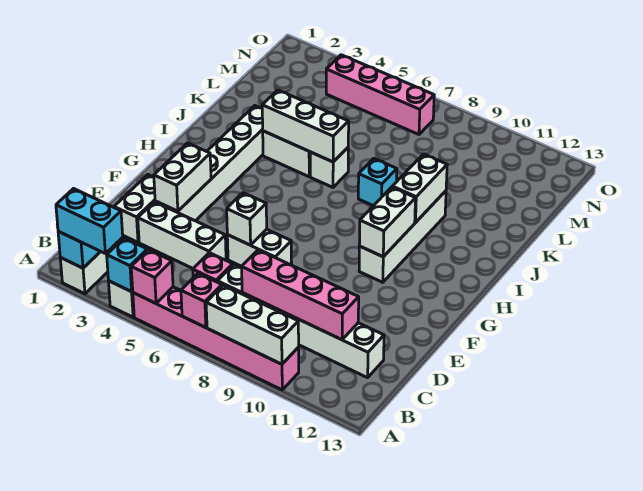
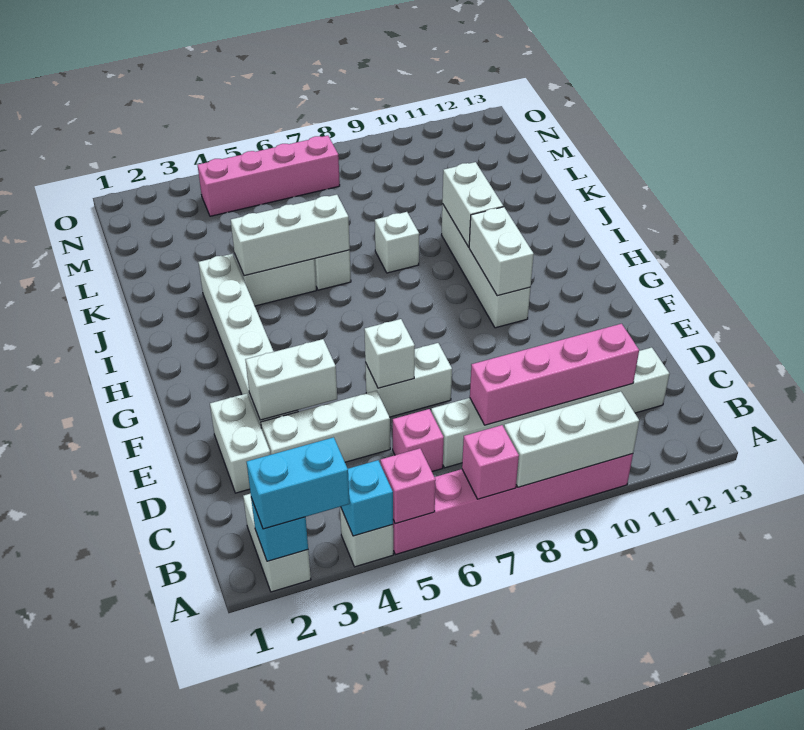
white brick E3:F3 level 2 -> white brick E3:E4 level 2
cyan brick J8 level 1 -> white brick J8 level 1

